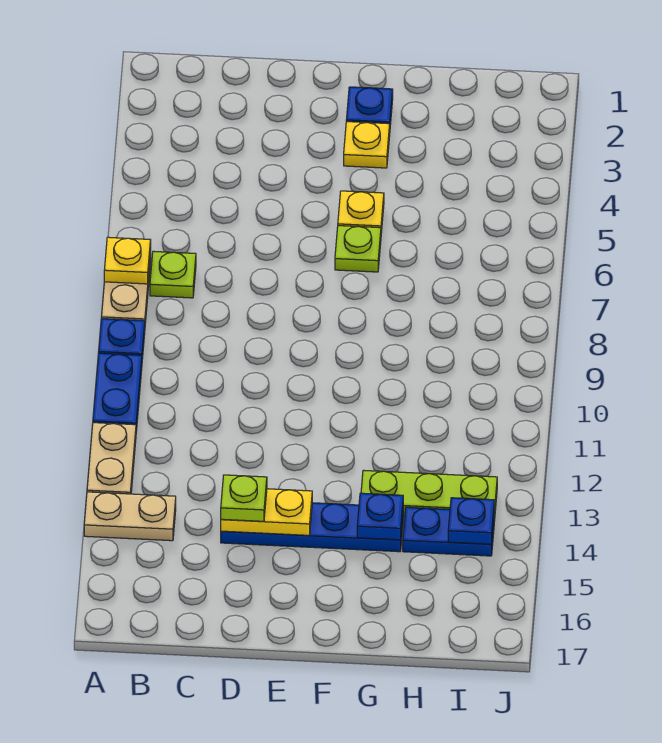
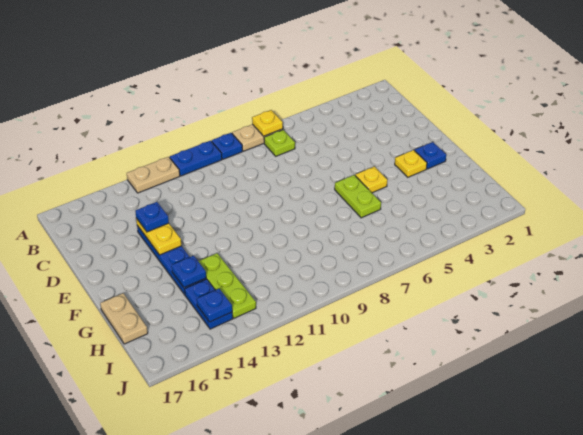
tan plate A14:B14 level 1 -> tan plate G17:H17 level 1
lime plate D14 level 3 -> blue plate D14 level 3
lime plate F6 level 1 -> lime plate F6:G6 level 1

